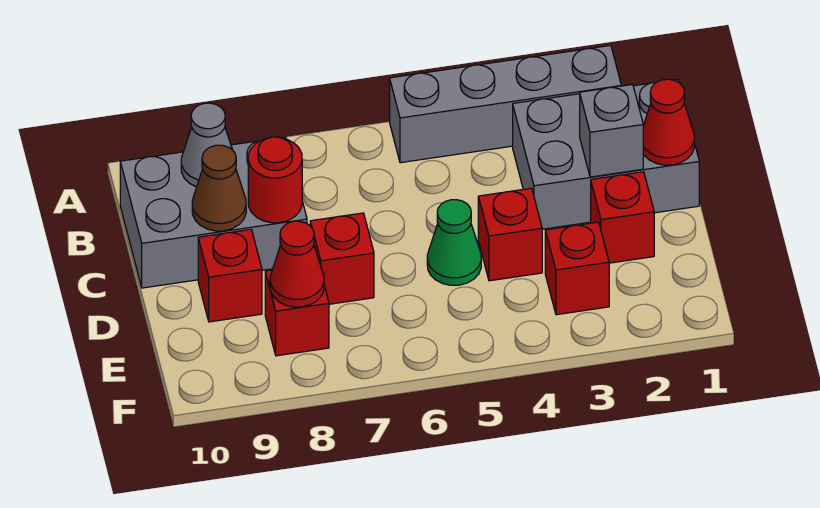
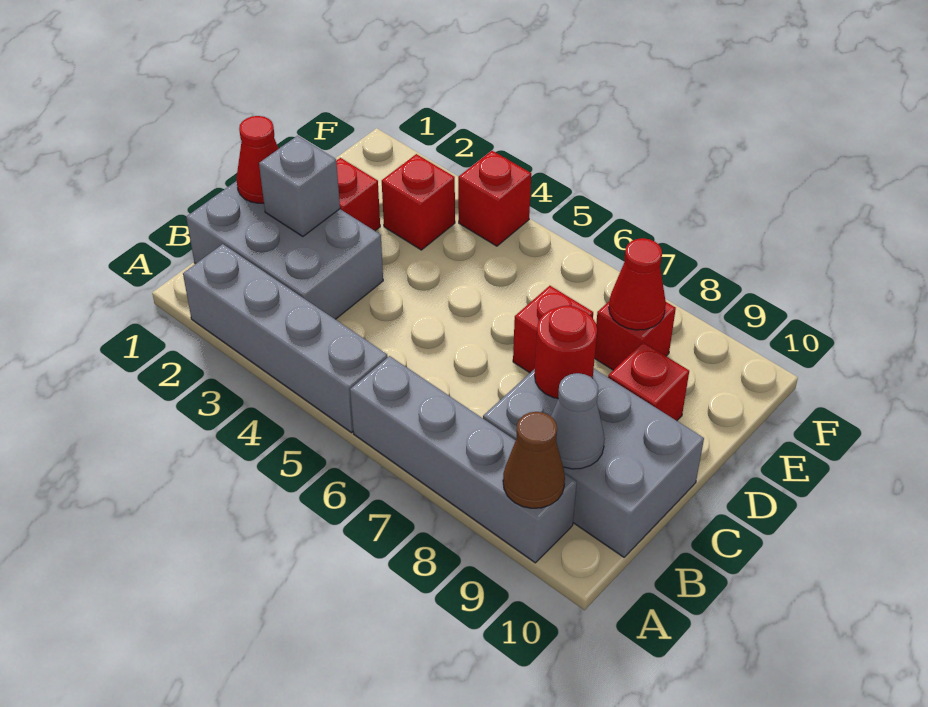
none -> grey brick A6:A9 level 1
brown cone C9 level 2 -> brown cone A9 level 2
red brick D4 level 1 -> red brick F4 level 1
green cone D5 level 1 -> none

